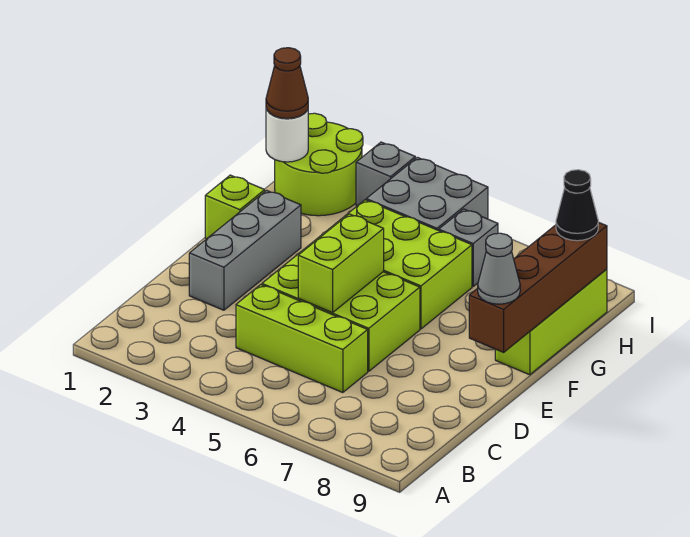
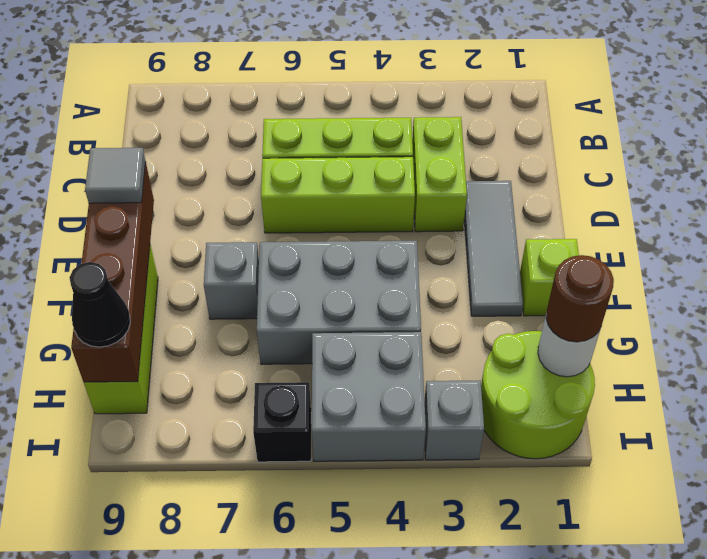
grey brick D2:F2 level 1 -> grey tile D2:F2 level 1
lime brick D4:E6 level 1 -> lime brick D4:D6 level 1
lime brick D5:E5 level 2 -> lime brick C3:D3 level 1
grey cone E9 level 3 -> grey tile E9 level 3
lime brick F4:G6 level 1 -> grey brick F4:G6 level 1
brown cone H1 level 3 -> brown round brick H1 level 3
grey brick H6 level 1 -> grey brick F7 level 1
none -> black brick I6 level 1

